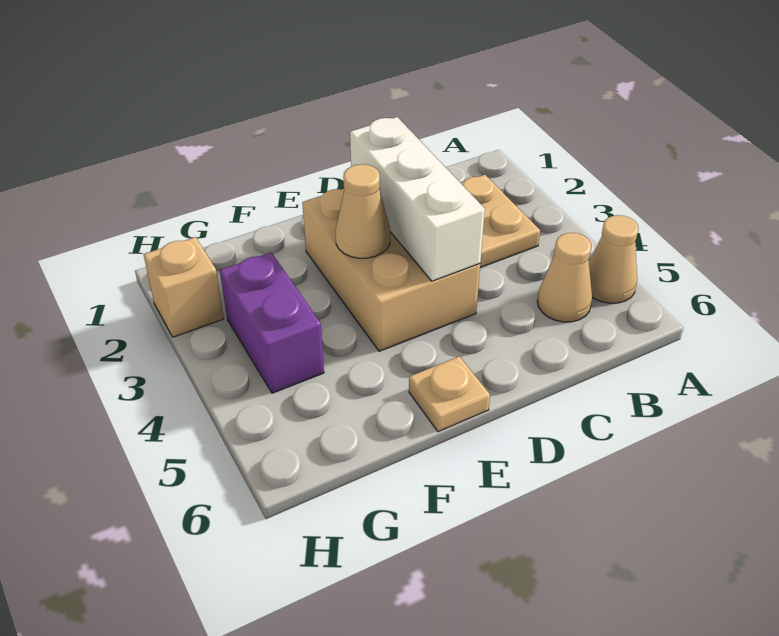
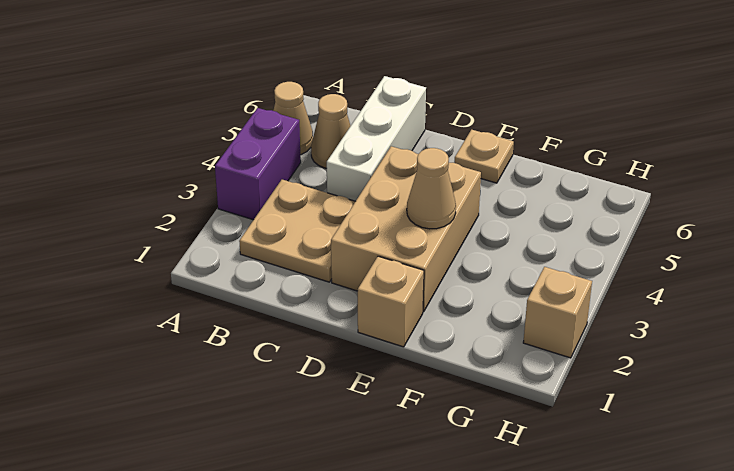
white brick D2:D4 level 2 -> white brick C4:C6 level 1
none -> tan brick E1 level 1
purple brick G3:G4 level 1 -> purple brick A3:A4 level 1

